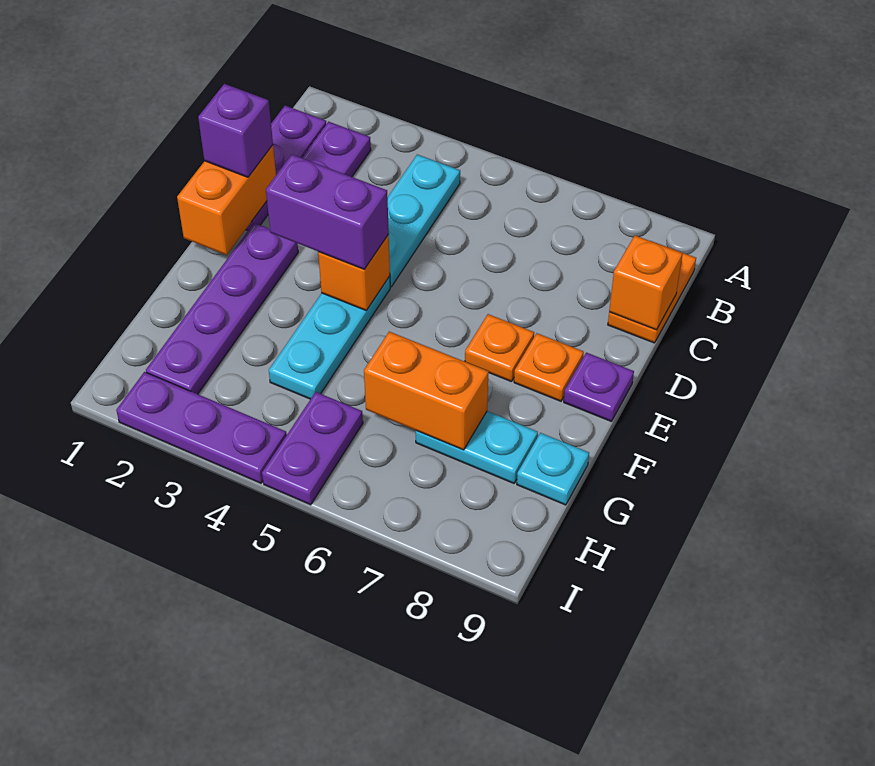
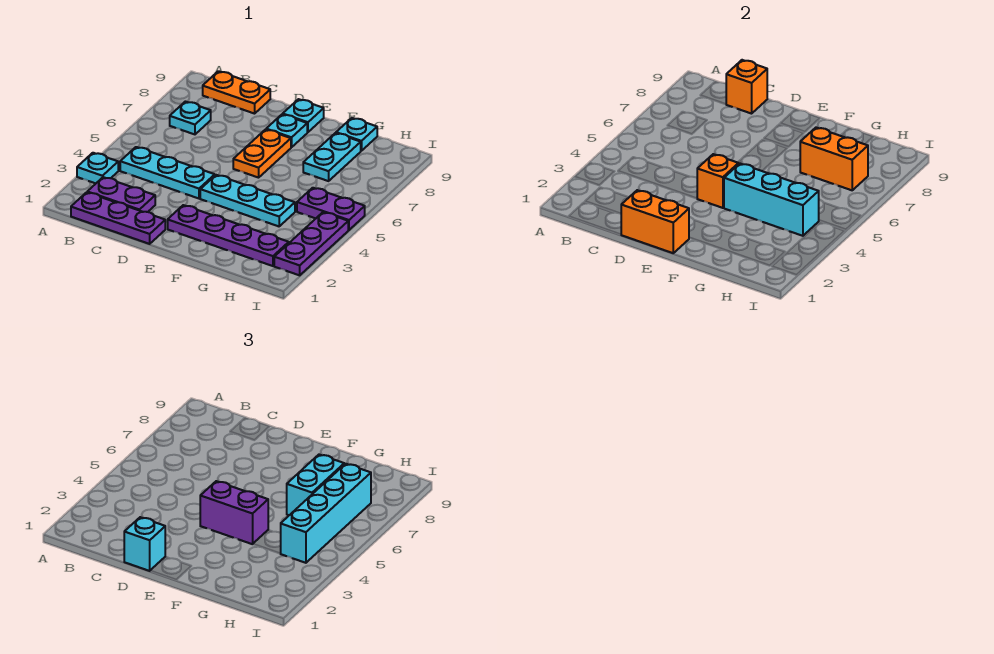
none -> cyan plate A3 level 1
none -> cyan plate B7 level 1
purple brick D1 level 3 -> cyan brick D1 level 3
purple brick E3:E4 level 3 -> purple brick E4:F4 level 3
orange plate E7 level 1 -> orange plate E6:E7 level 1
orange plate E8 level 1 -> cyan plate E8 level 1
purple plate E9 level 1 -> cyan plate E9 level 1
none -> cyan brick F4:H4 level 2
orange brick G6:G7 level 2 -> orange brick G7:H7 level 2
none -> cyan brick G6:G7 level 3
none -> cyan brick H4:H7 level 3

